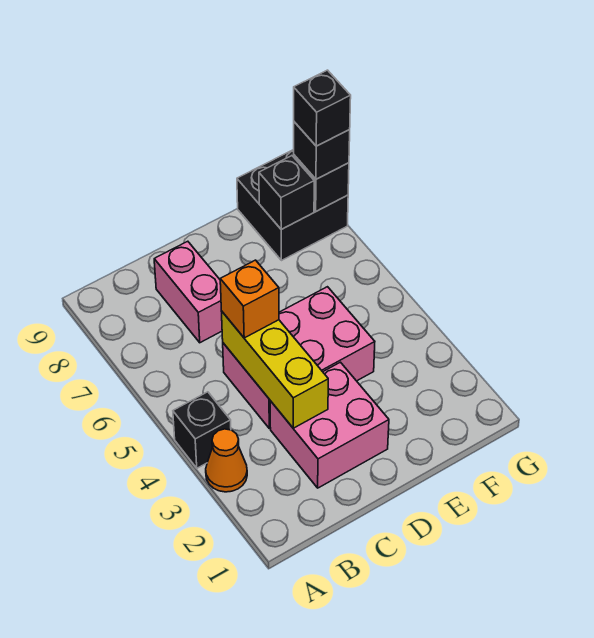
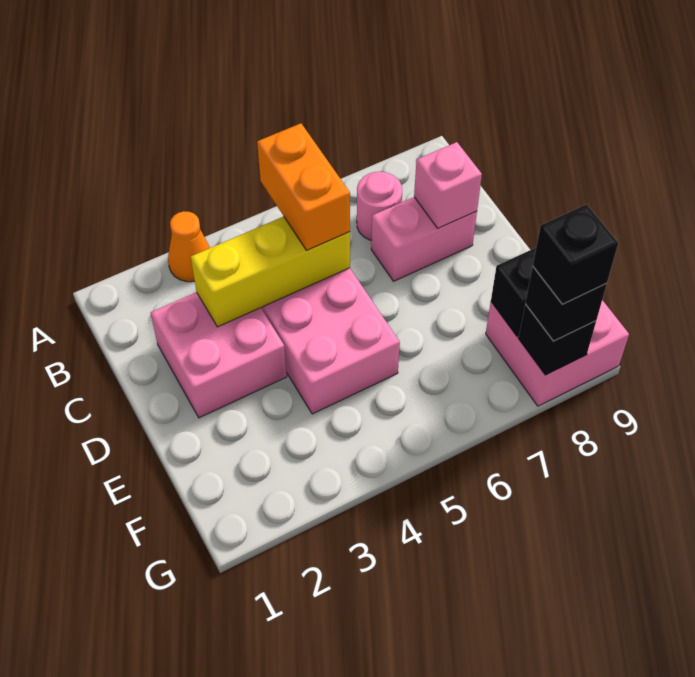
black brick A4 level 1 -> none
none -> pink round brick B7 level 1
orange brick C5 level 3 -> orange brick B5:C5 level 3
none -> pink brick C8 level 2
black brick F8:G9 level 1 -> pink brick F8:G9 level 1

